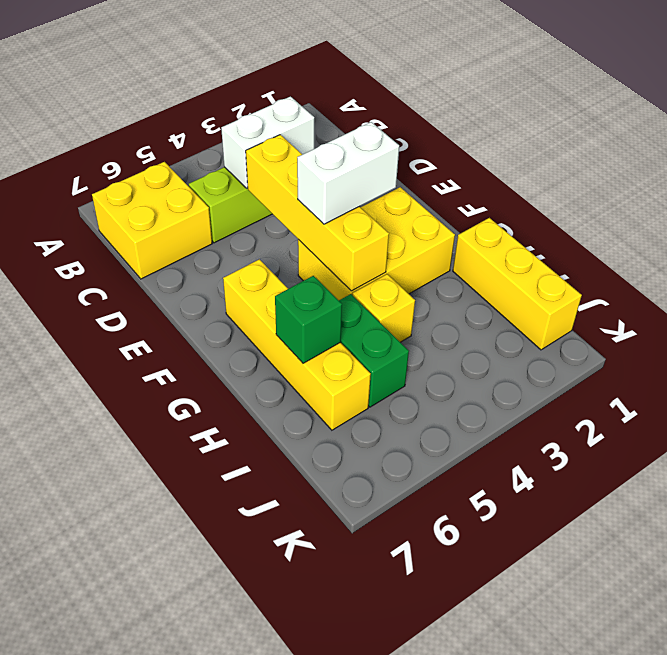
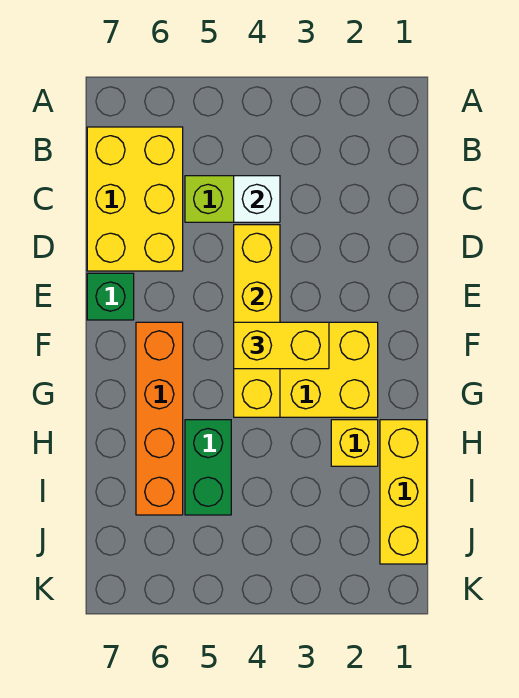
yellow brick B6:C7 level 1 -> yellow brick B6:D7 level 1
white brick C3:C4 level 2 -> white brick C4 level 2
white brick F3:F4 level 3 -> yellow brick F3:F4 level 3
yellow brick F6:I6 level 1 -> orange brick F6:I6 level 1
yellow brick H4 level 1 -> yellow brick H2 level 1
green brick H6 level 2 -> green brick E7 level 1

